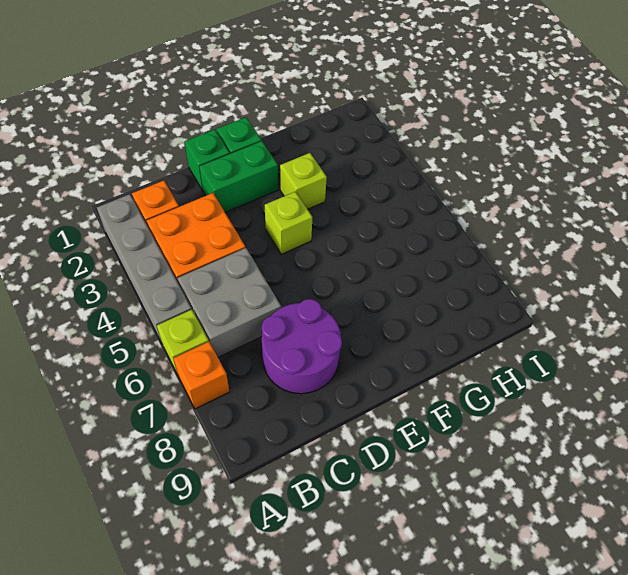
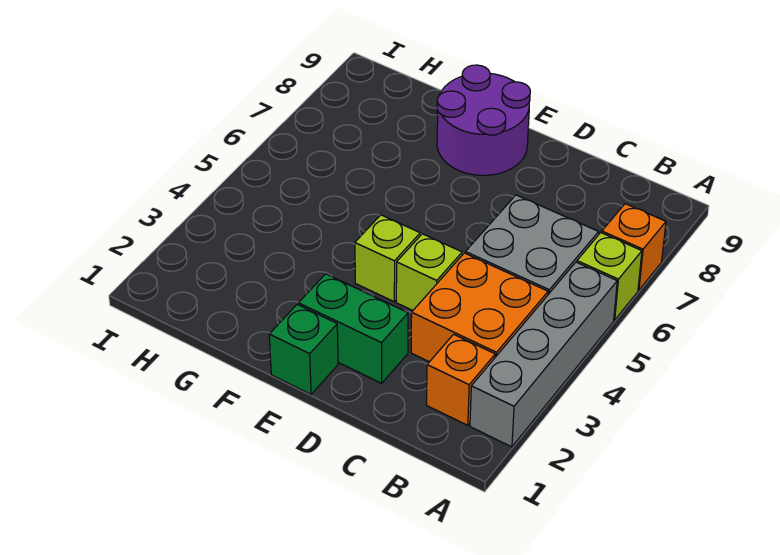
purple round brick C7:D8 level 1 -> purple round brick E8:F9 level 1
green brick D1 level 1 -> none
lime brick F3 level 1 -> lime brick D4 level 1

